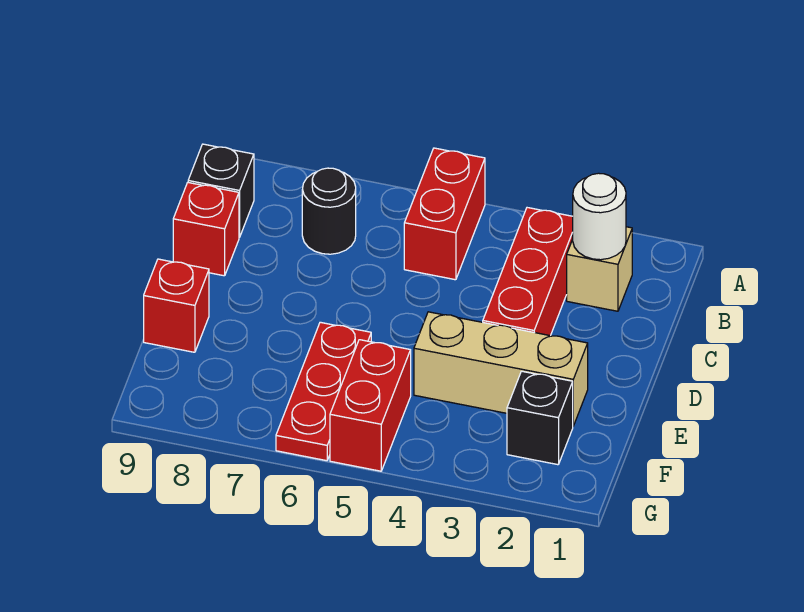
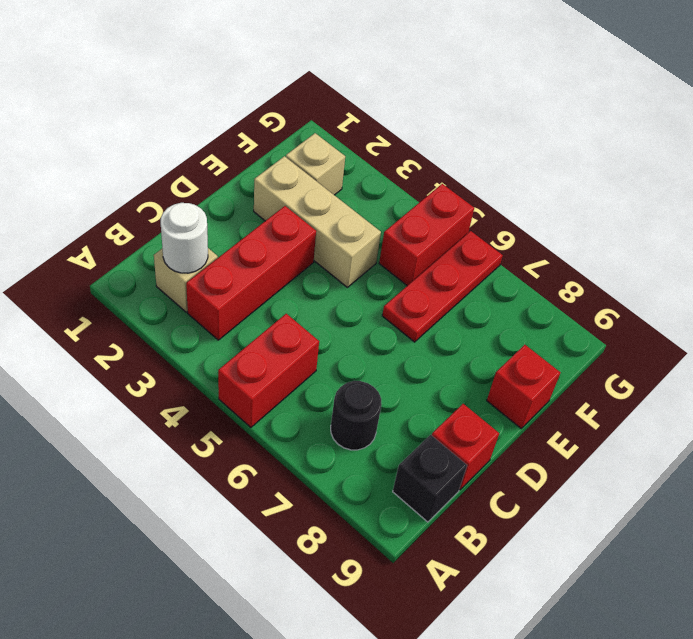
black brick F2 level 1 -> tan brick F2 level 1

